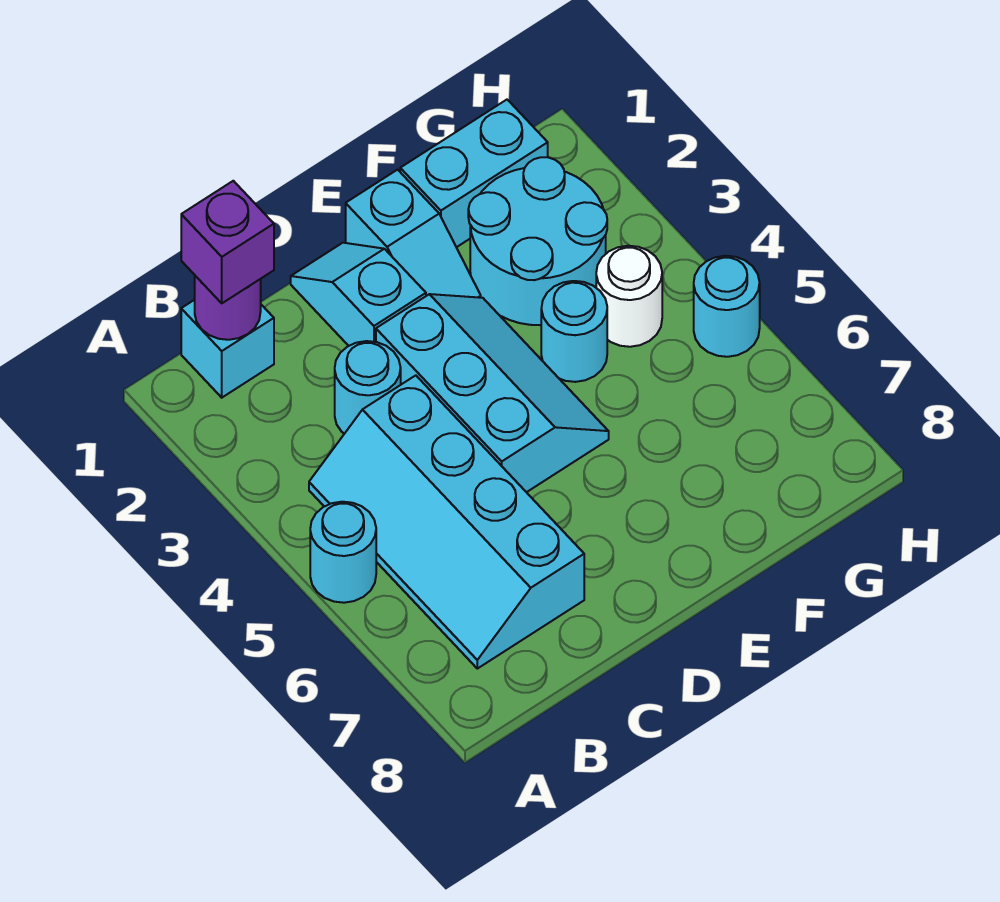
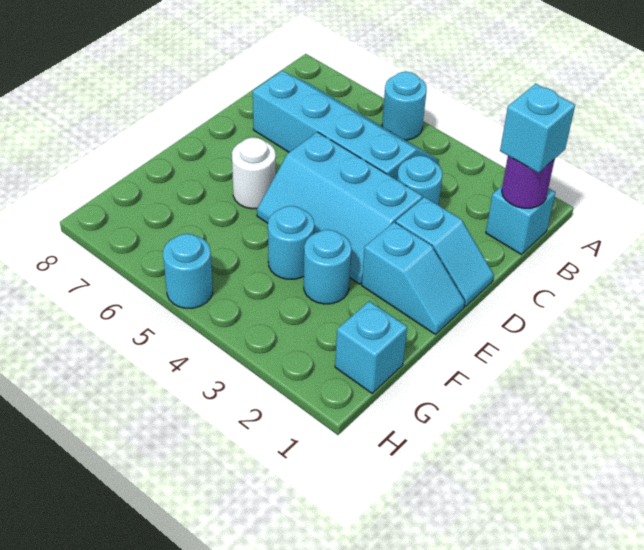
purple brick B1 level 3 -> cyan brick B1 level 3
cyan slope E1:E2 level 1 top 1 -> cyan slope E1:E2 level 1 top 2
cyan brick F1:G1 level 1 -> cyan brick G1 level 1
cyan round brick F2:G3 level 1 -> cyan round brick F3 level 1
white round brick G4 level 1 -> white round brick E6 level 1

